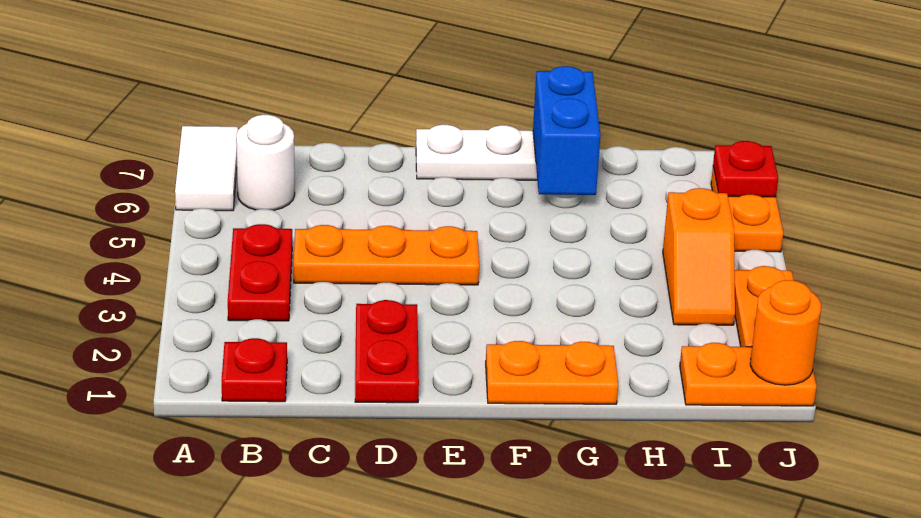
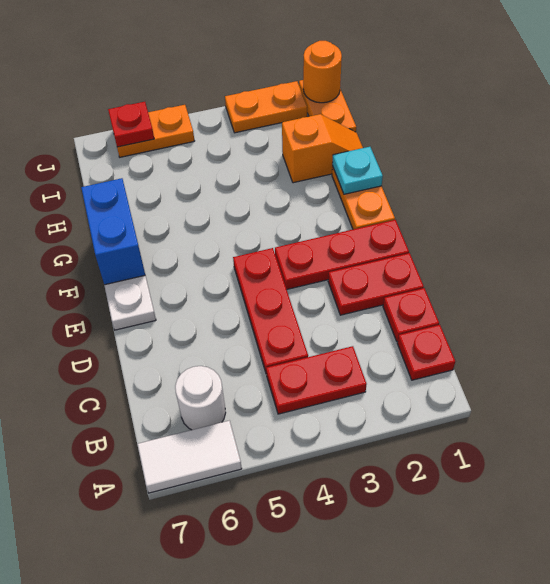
none -> red plate C1 level 1
orange plate C4:E4 level 1 -> red plate C4:E4 level 1
none -> red plate E1:E3 level 1
none -> cyan plate G1 level 2
blue brick G6:G7 level 2 -> blue brick F7:G7 level 2
orange slope I3:I4 level 1 top 4 -> orange slope H1:H2 level 1 top 2

